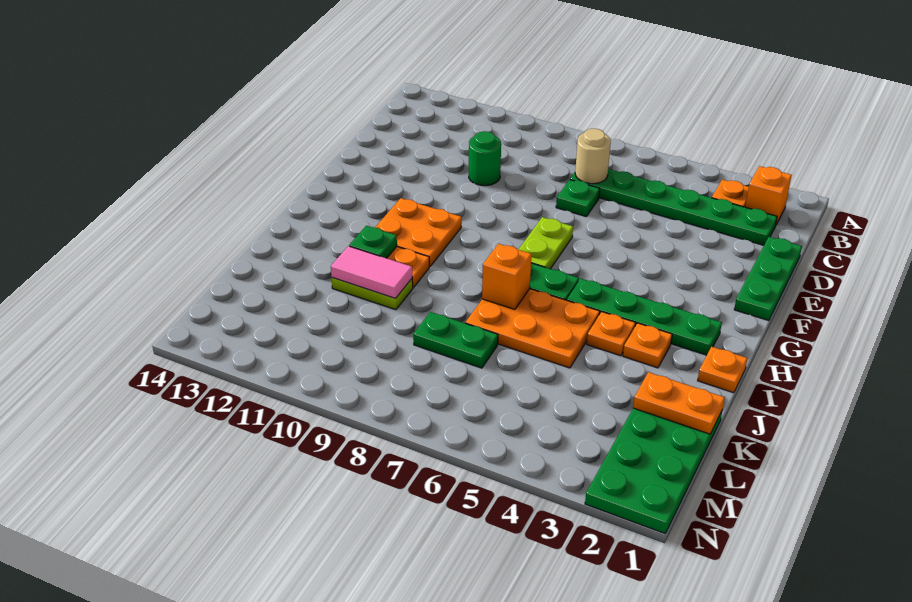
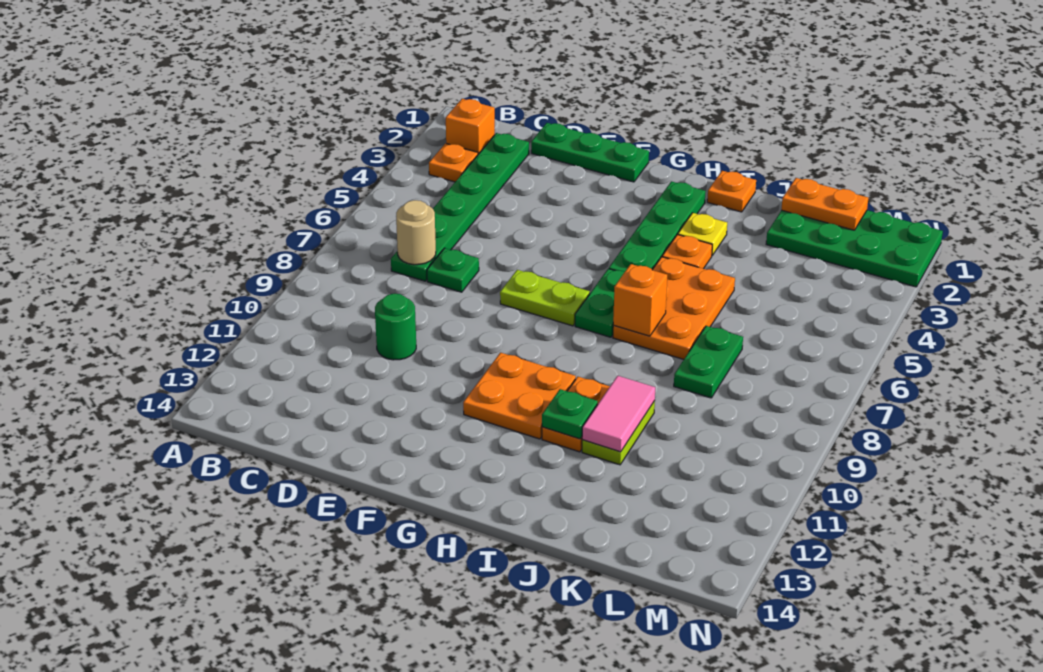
orange plate I3 level 1 -> yellow plate I3 level 1
orange plate K1:K2 level 2 -> orange plate K1:L1 level 2

